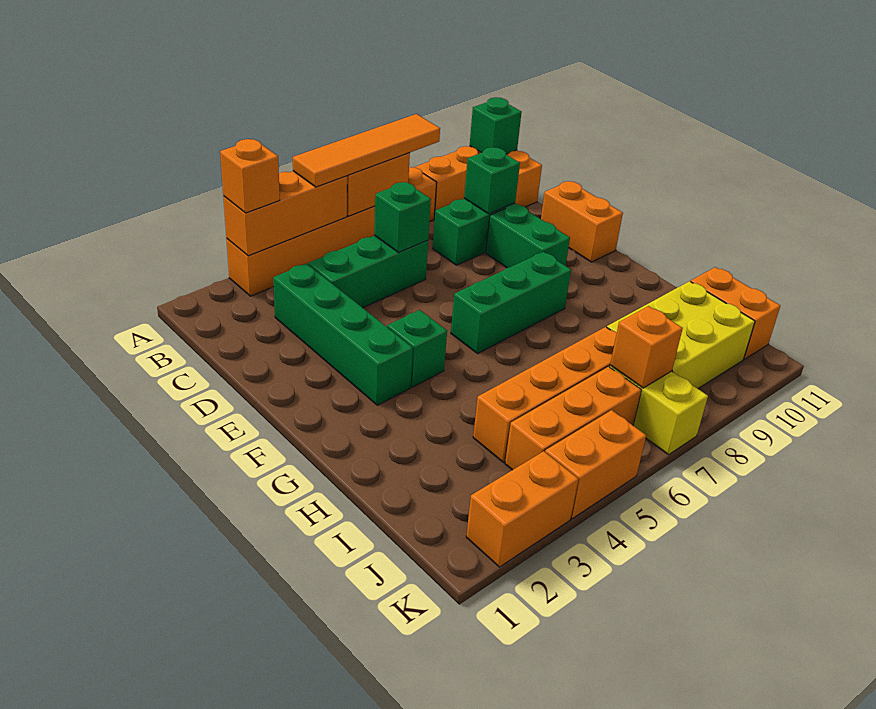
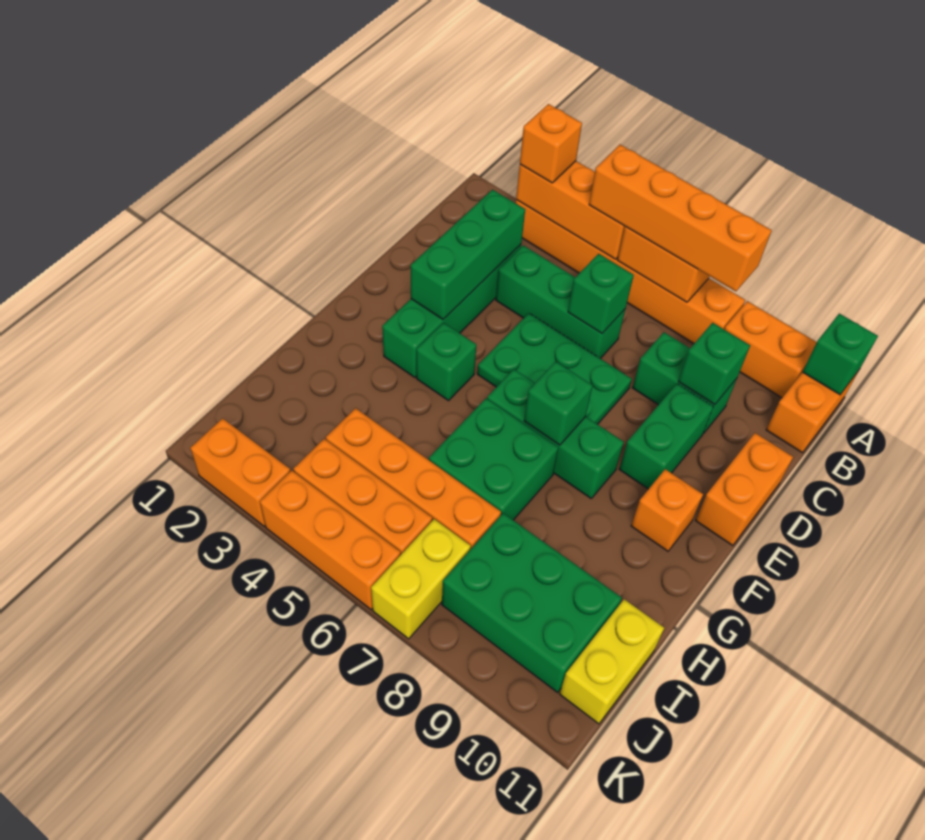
orange tile A5:A8 level 3 -> orange brick A5:A8 level 3
none -> green brick C3:E3 level 2
none -> green plate D5:E7 level 1
none -> green brick F7 level 2
none -> green brick G6:H7 level 1
yellow brick I8:J10 level 1 -> green brick I8:J10 level 1
orange brick I11:J11 level 1 -> yellow brick I11:J11 level 1
orange brick J7 level 2 -> orange brick F10 level 1
orange brick K4:K5 level 1 -> orange brick K4:K6 level 1

